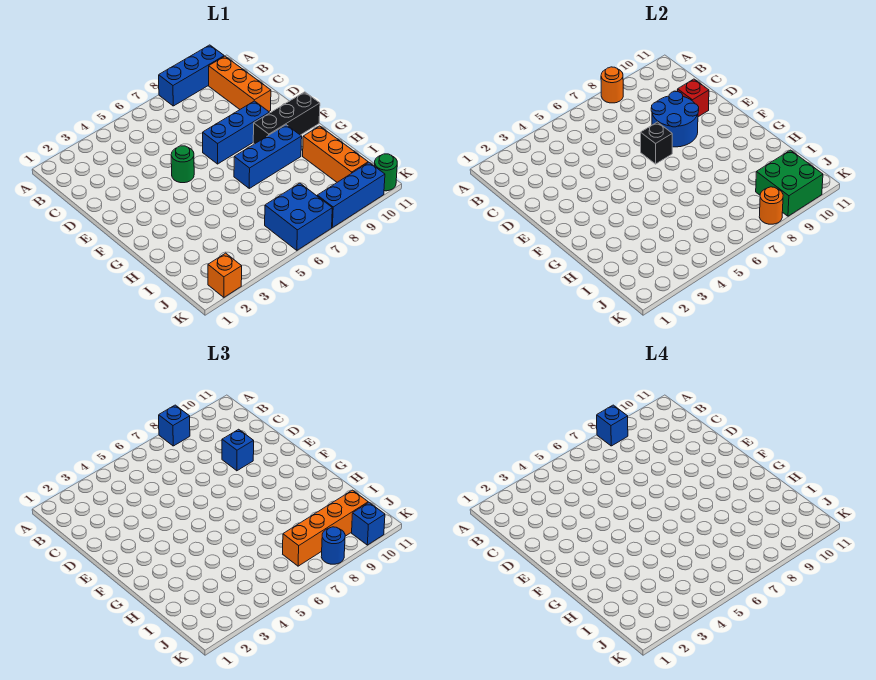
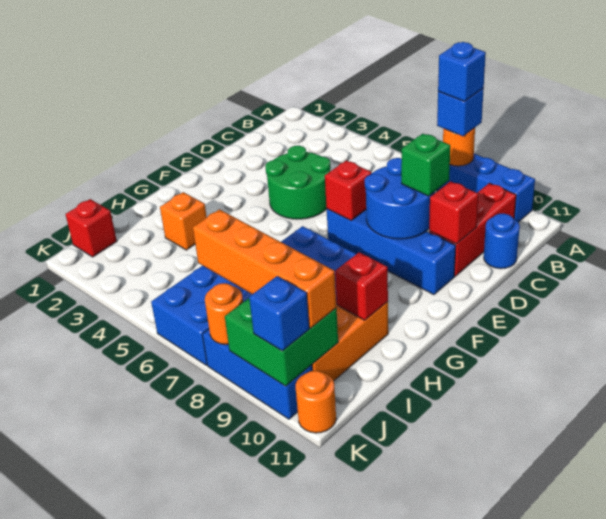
orange brick B10:D10 level 1 -> red brick B10:D10 level 1
blue brick D9 level 3 -> green brick D9 level 3
green round brick E5 level 1 -> green round brick D4:E5 level 1
blue brick E7:E9 level 1 -> blue brick E7:E10 level 1
black brick E7 level 2 -> red brick E7 level 2
black brick F9:F11 level 1 -> none
none -> red brick H10 level 2
none -> red brick J1 level 1
orange brick K2 level 1 -> orange brick H3 level 1
blue round brick K8 level 3 -> blue round brick C11 level 1
green round brick K11 level 1 -> orange round brick K11 level 1

